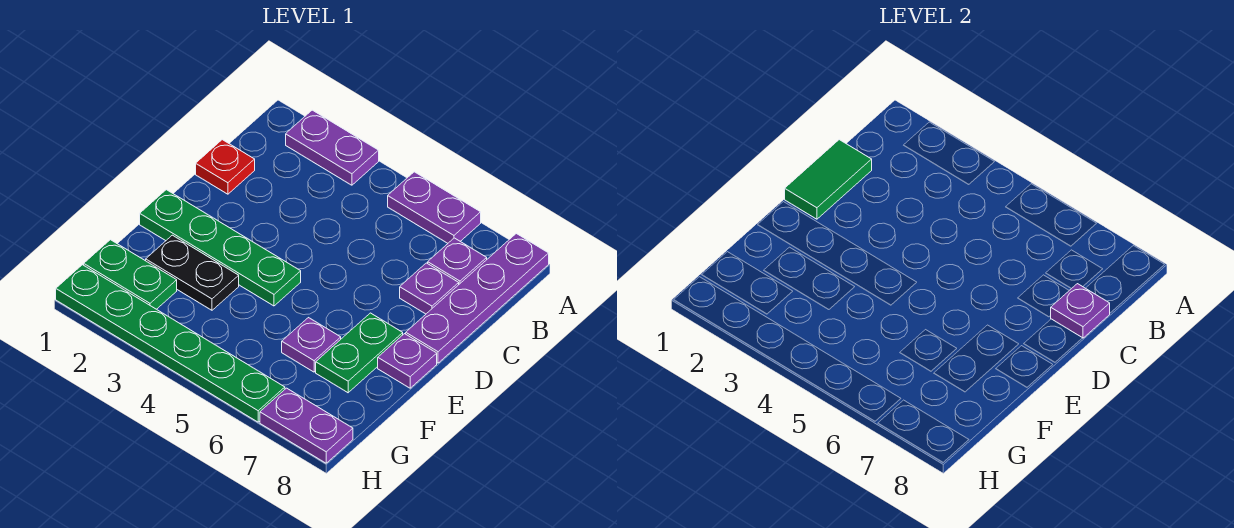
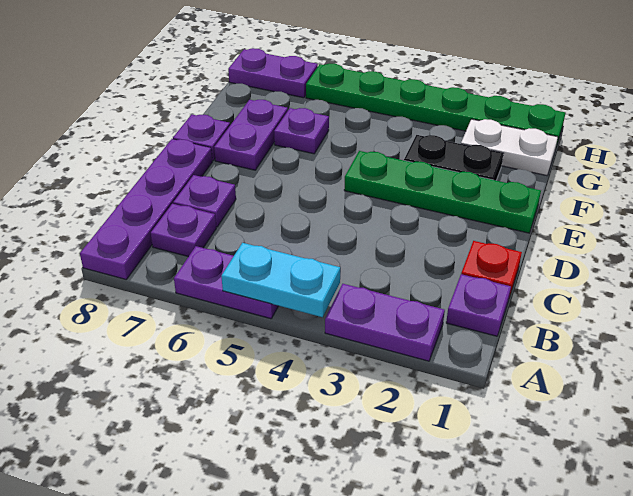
none -> cyan plate A4:A5 level 2
green tile C1:D1 level 2 -> none
purple plate C8 level 2 -> purple plate B1 level 1
green plate E7:F7 level 1 -> purple plate E7:F7 level 1
green plate G1:G2 level 1 -> white plate G1:G2 level 1

